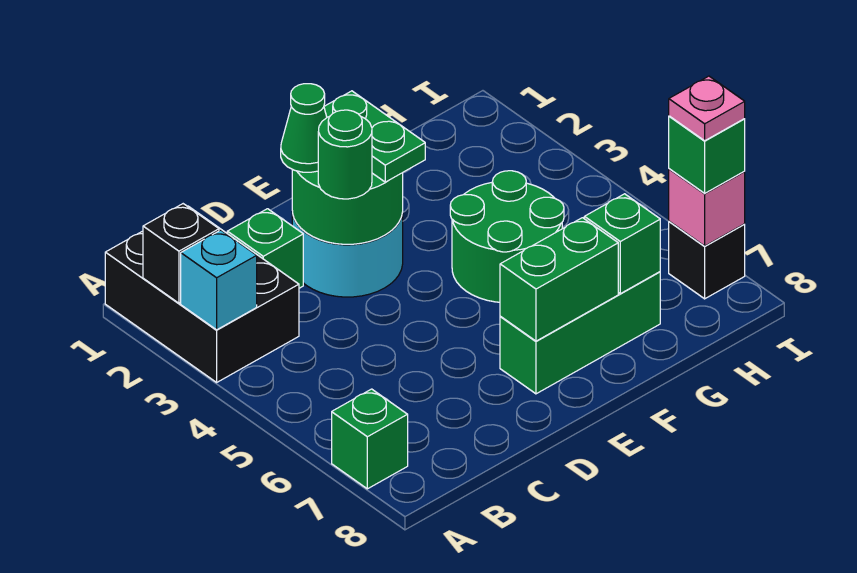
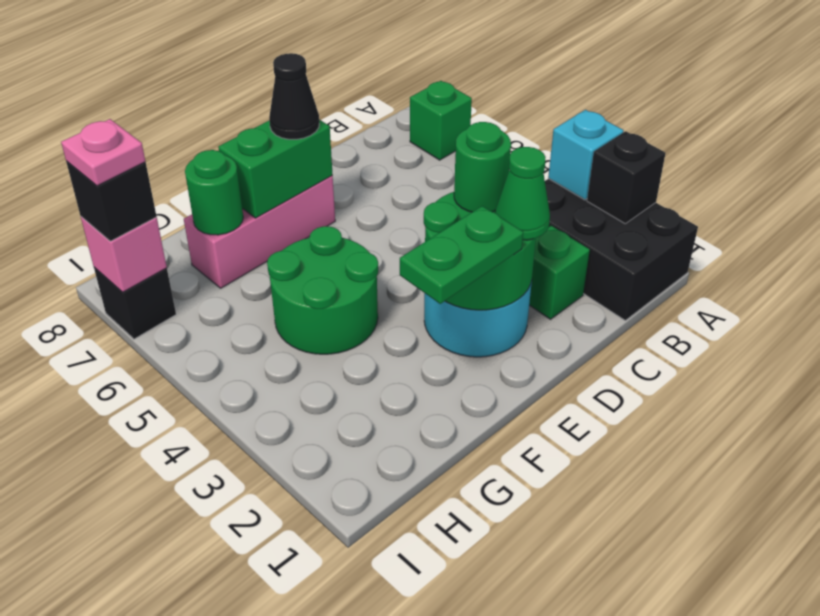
green plate E2:E3 level 3 -> green plate E2:F2 level 3
green brick E7:G7 level 1 -> pink brick E7:G7 level 1
none -> black cone E7 level 3
green brick G7 level 2 -> green round brick G7 level 2
green brick I7 level 3 -> black brick I7 level 3

